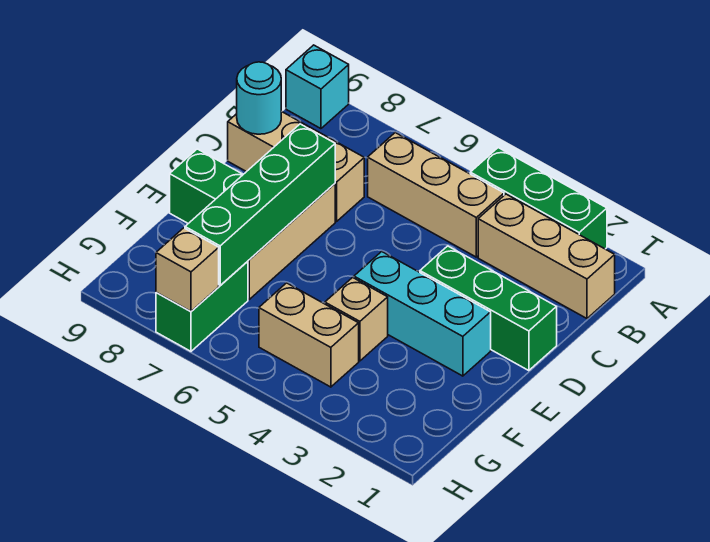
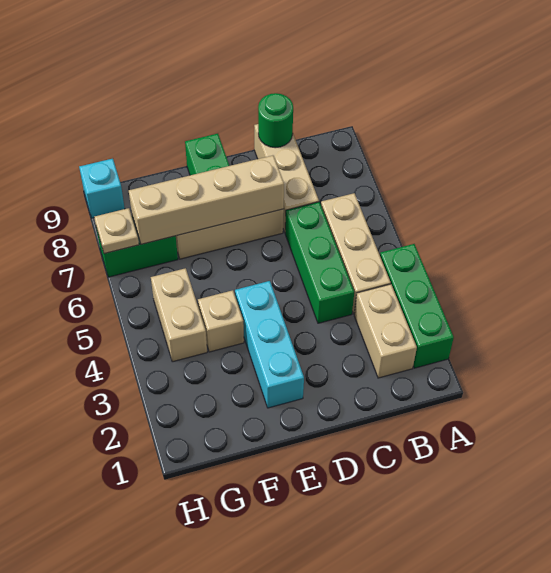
cyan brick A9 level 1 -> cyan brick H9 level 1
tan brick B1:B3 level 1 -> tan brick B2:B3 level 1
cyan round brick C9 level 2 -> green round brick C9 level 2
green brick D1:D3 level 1 -> green brick C4:C6 level 1
green brick D7:G7 level 2 -> tan brick D7:G7 level 2
tan brick H7 level 2 -> tan plate H7 level 2

